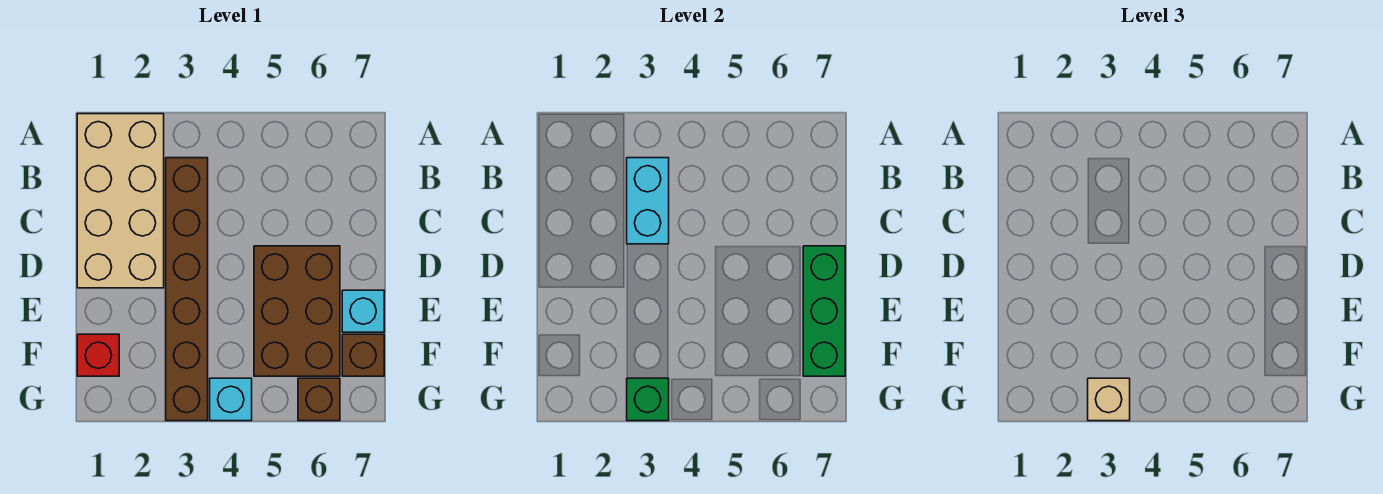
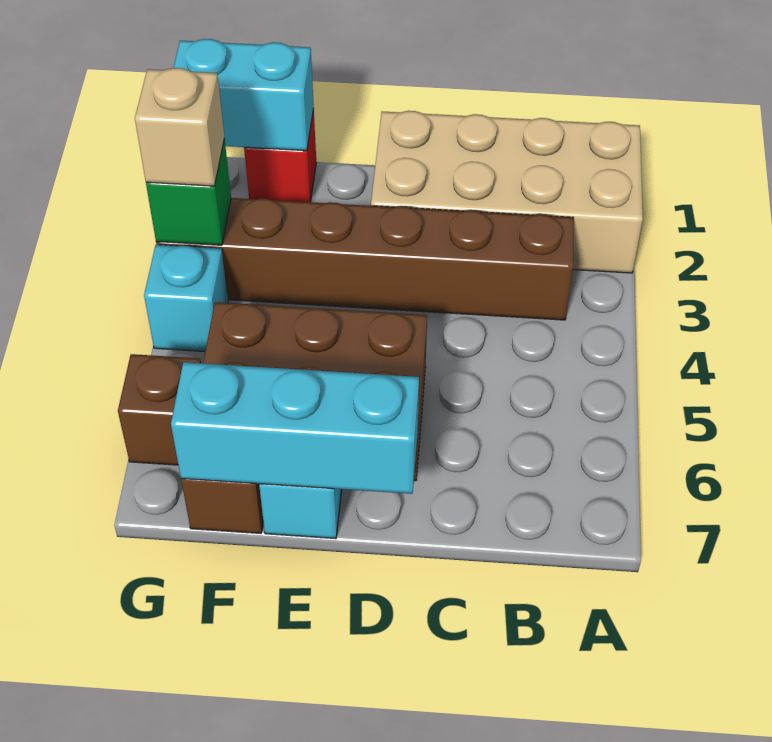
cyan brick B3:C3 level 2 -> cyan brick F1:G1 level 2
green brick D7:F7 level 2 -> cyan brick D7:F7 level 2

